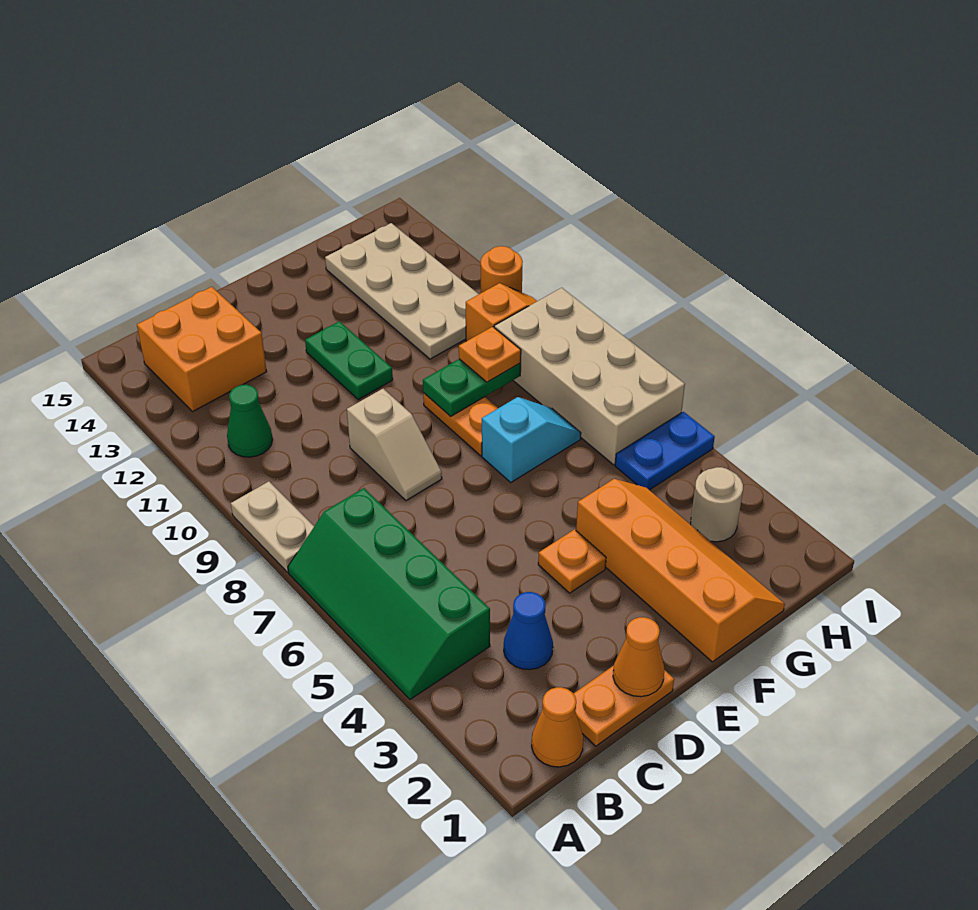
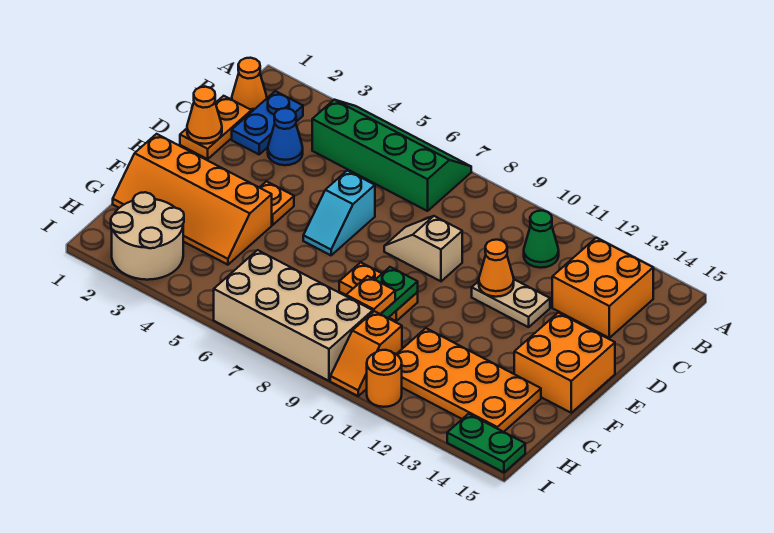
tan plate A8:A9 level 1 -> tan plate D11:D12 level 1
none -> orange cone D11 level 2
green plate E11:E12 level 1 -> green plate I14:I15 level 1
none -> orange brick E14:F15 level 1
cyan slope F7:G7 level 1 top F -> cyan slope D6:E6 level 1 top D
tan plate G11:H14 level 1 -> orange plate G11:H14 level 1
tan round brick H3 level 1 -> tan round brick H2:I3 level 1
blue plate H5:I5 level 1 -> blue plate B2:C2 level 1

